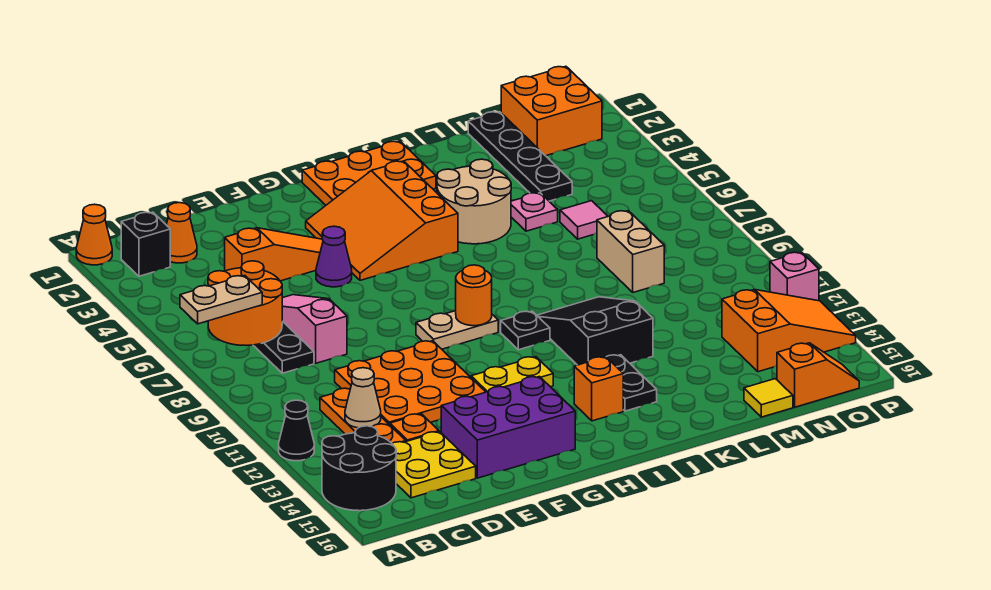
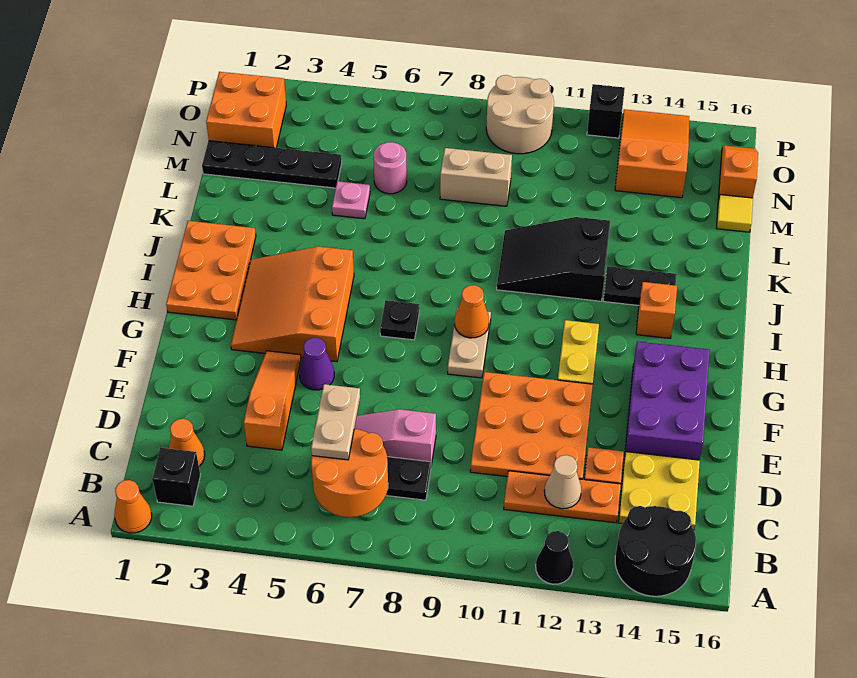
tan plate A7:B7 level 3 -> tan plate C6:D6 level 3
orange slope G3:I5 level 1 top I -> orange slope G3:I5 level 1 top 5
orange round brick H9 level 2 -> orange cone H9 level 2
black plate I10 level 1 -> black plate H7 level 1
tan round brick J4:K5 level 1 -> tan round brick O9:P10 level 1
pink tile M6 level 1 -> pink round brick M6 level 1
pink brick P12 level 1 -> black brick P12 level 1

